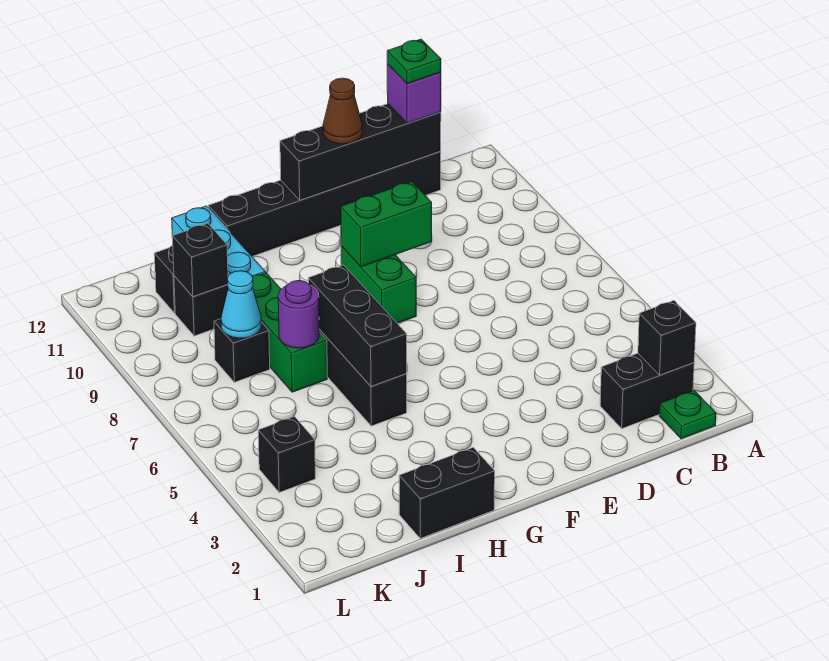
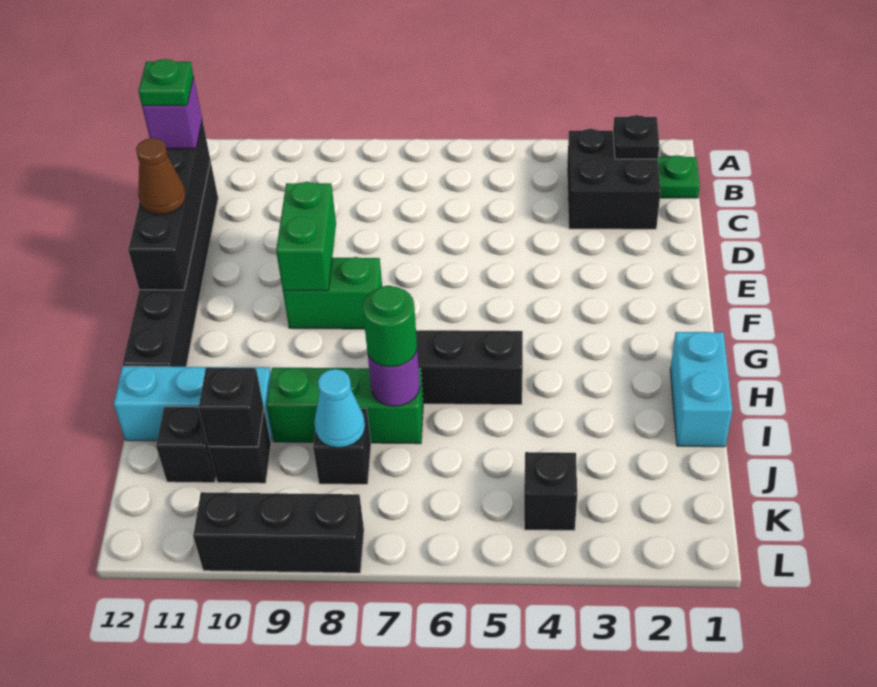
black brick B2:C2 level 1 -> black brick B2:C3 level 1
black brick B2 level 2 -> black plate B2 level 2
black brick H1:I1 level 1 -> cyan brick H1:I1 level 1
black brick H5:H7 level 2 -> black brick L8:L10 level 1
none -> green round brick I7 level 3

